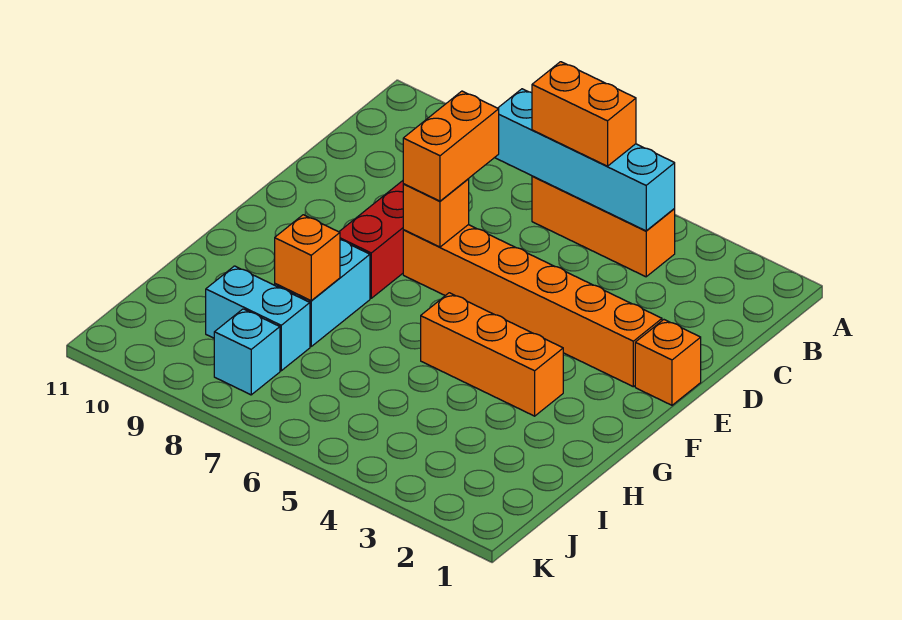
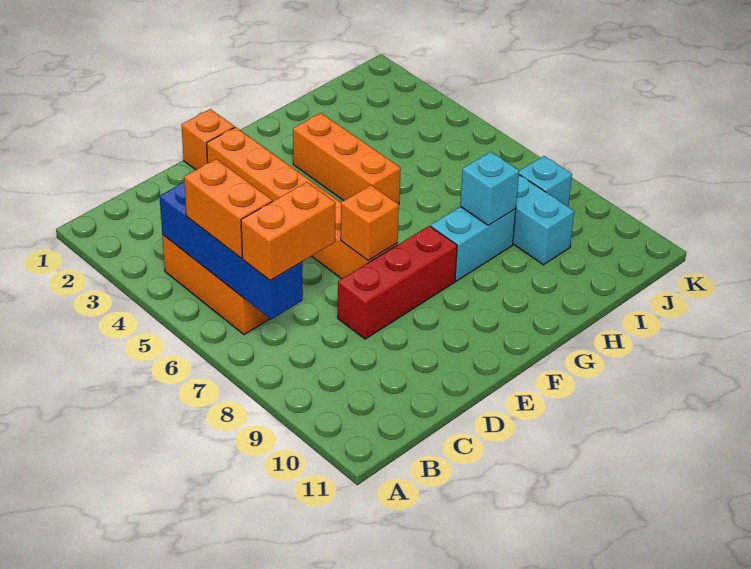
cyan brick B4:B7 level 2 -> blue brick B4:B7 level 2
orange brick D7:E7 level 3 -> orange brick B7:C7 level 3
orange brick H8 level 2 -> cyan brick H8 level 2

